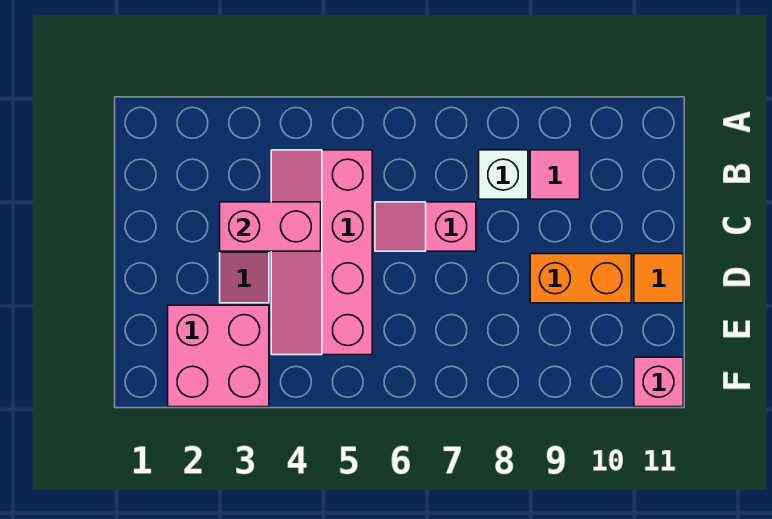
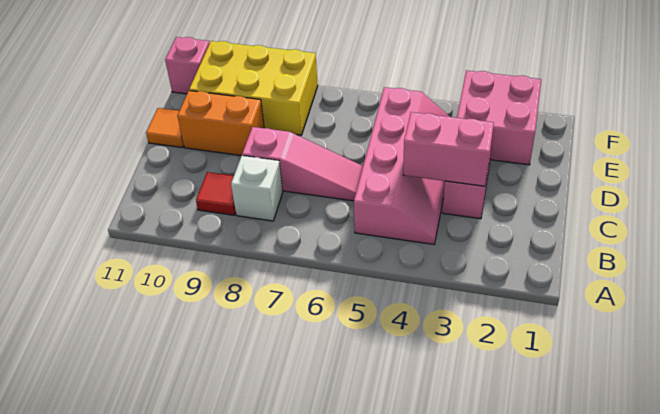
pink tile B9 level 1 -> red tile B9 level 1
pink slope C6:C7 level 1 top 7 -> pink slope C6:C8 level 1 top 8
none -> yellow brick E8:F10 level 1

